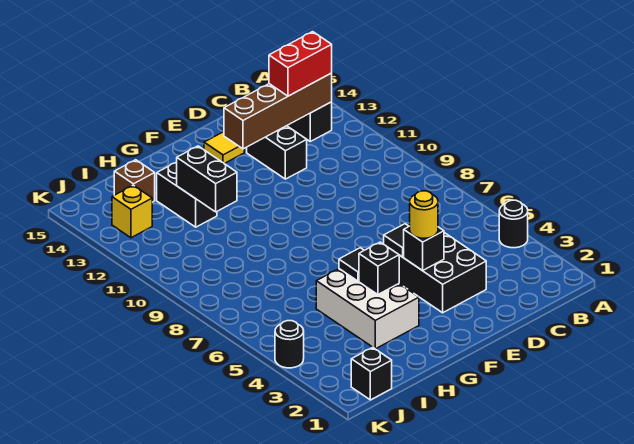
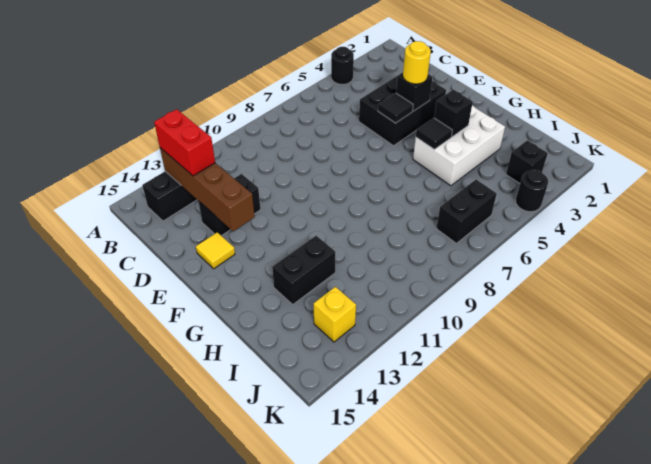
black brick H11:H12 level 2 -> black brick J6:J7 level 1
brown brick I14 level 1 -> none
black brick J1 level 1 -> black brick J3 level 1

